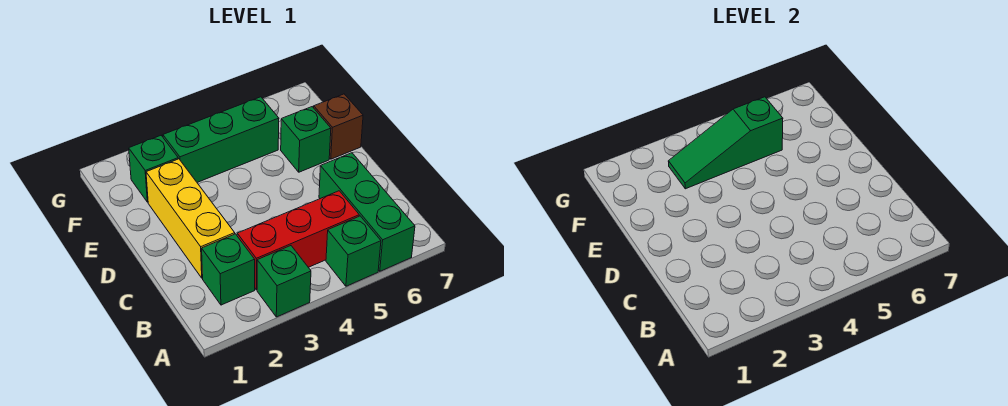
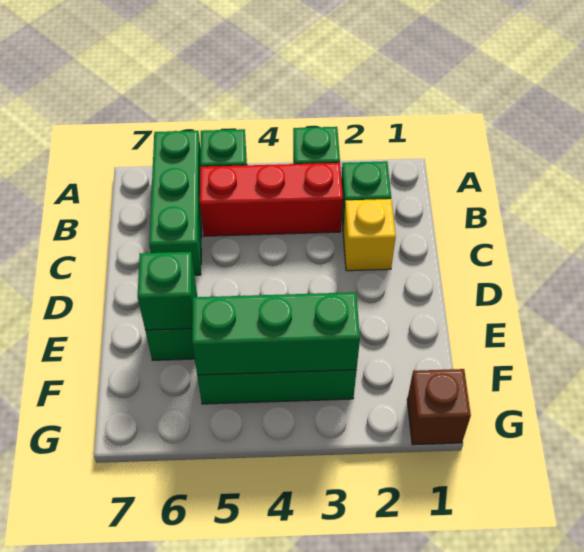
yellow brick C2:E2 level 1 -> yellow brick C2 level 1
brown brick E7 level 1 -> brown brick G1 level 1
green brick F2 level 1 -> green brick E6 level 2
green slope F3:F5 level 2 top 5 -> green brick F3:F5 level 2

